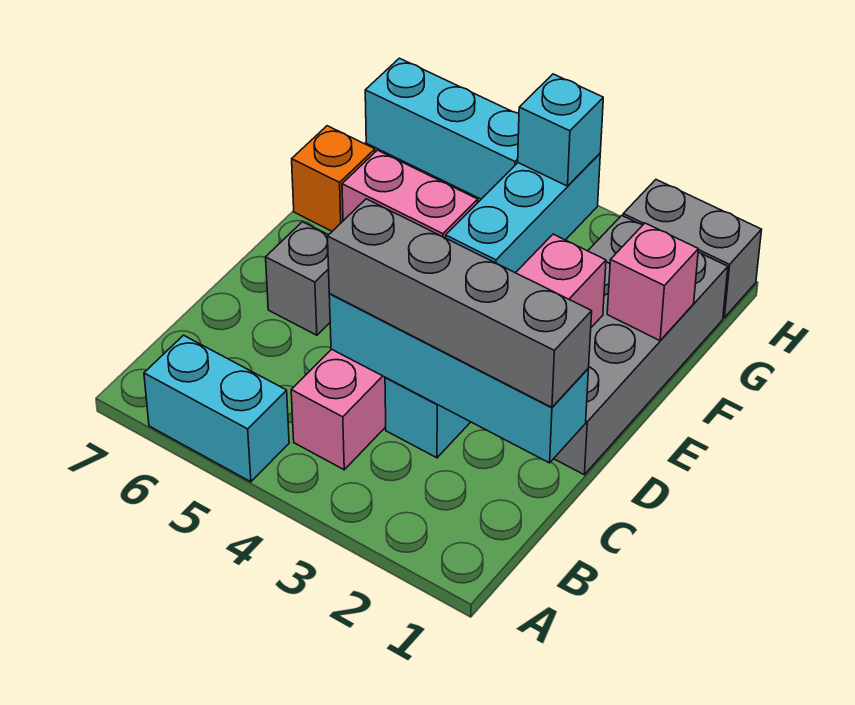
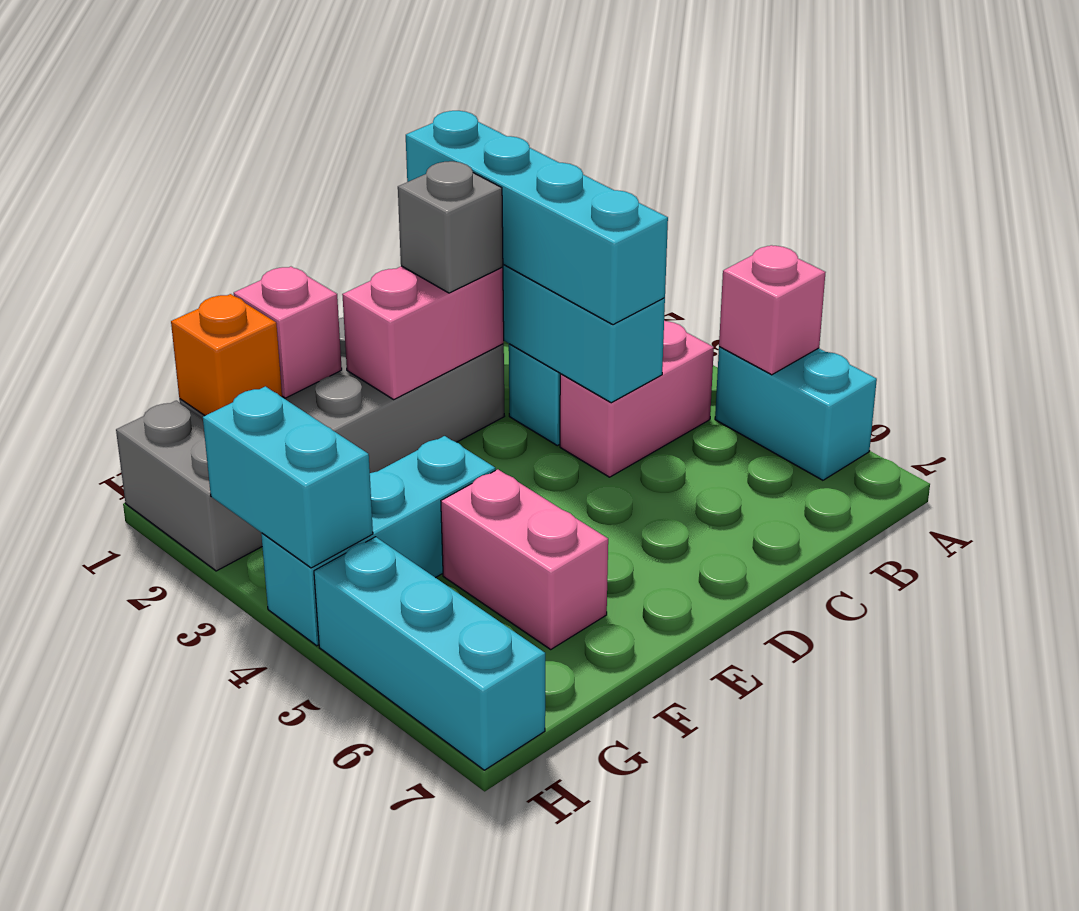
none -> pink brick A5 level 2
grey brick C1:C4 level 3 -> cyan brick C1:C4 level 3
grey brick D6 level 1 -> grey brick D2 level 3
orange brick F7 level 1 -> orange brick G1 level 2
cyan brick H4 level 2 -> cyan brick H3:H4 level 2

